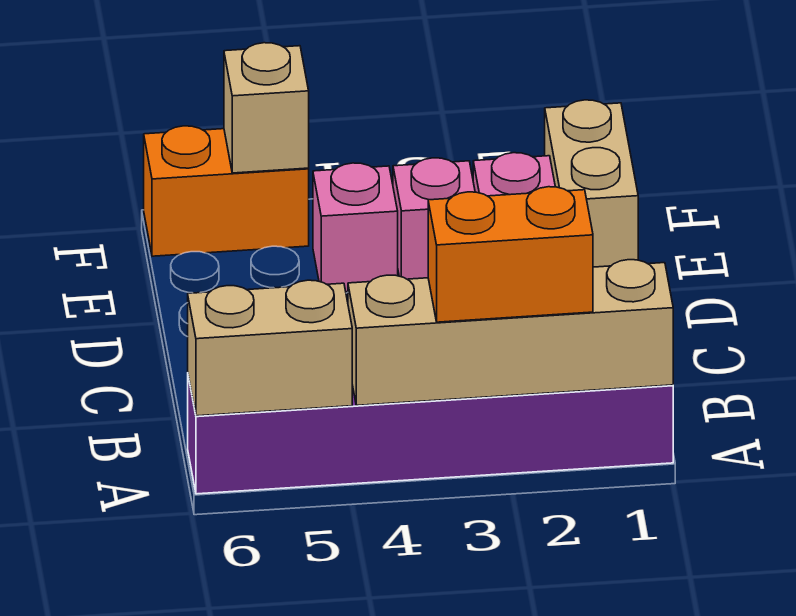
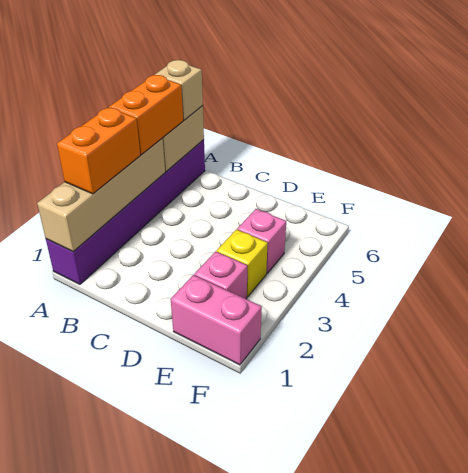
tan brick E1:F1 level 1 -> pink brick E1:F1 level 1
pink brick E3 level 1 -> yellow brick E3 level 1
orange brick F5:F6 level 1 -> orange brick A4:A5 level 3
tan brick F5 level 2 -> tan brick A6 level 3

